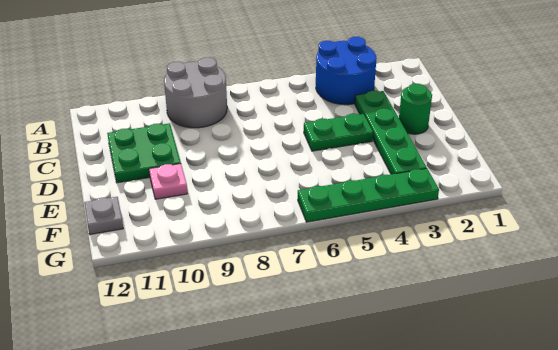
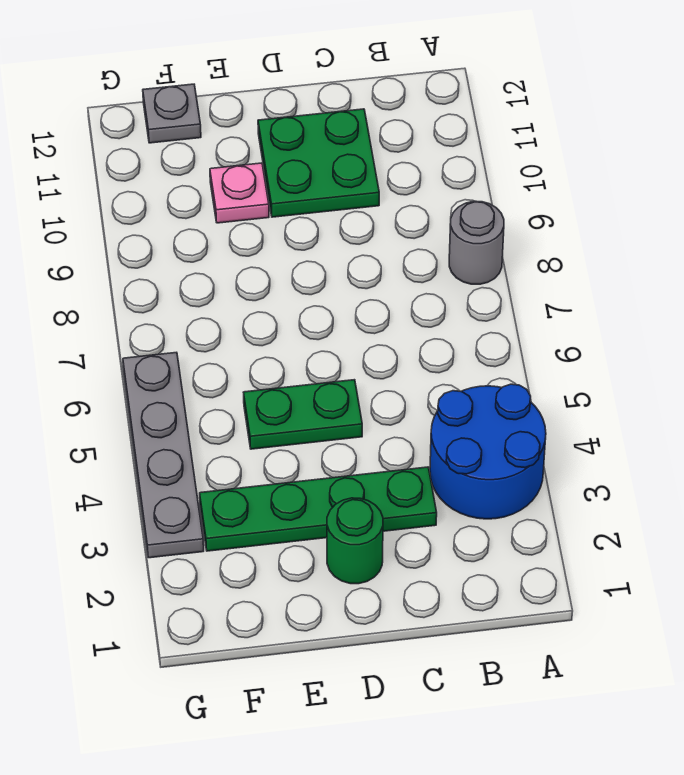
grey round brick A8:B9 level 1 -> grey round brick A8 level 1
green plate D4:D5 level 1 -> green plate D5:E5 level 1
green plate G3:G6 level 1 -> grey plate G3:G6 level 1

